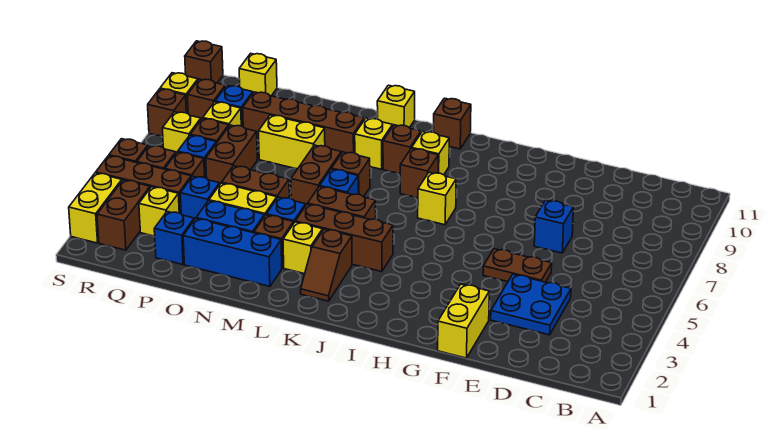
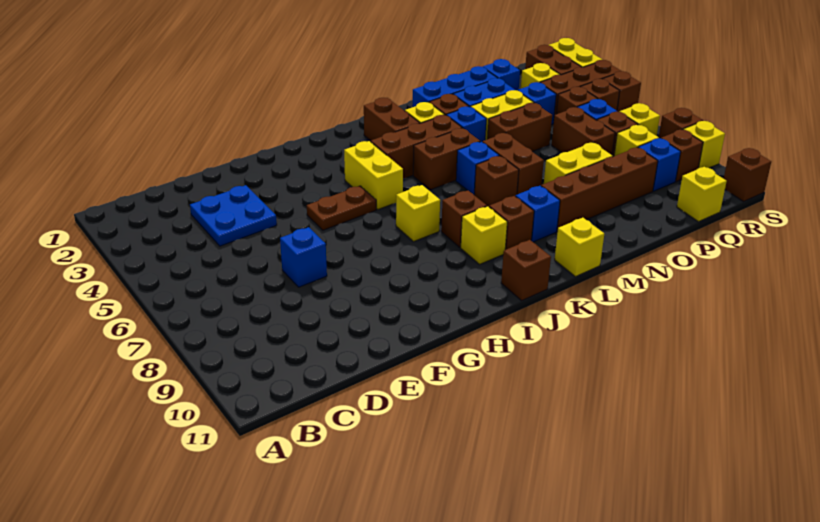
brown plate E5:F5 level 1 -> brown plate G5:H5 level 1
yellow brick F1:F2 level 1 -> yellow brick I4:I5 level 1
brown slope K2:K3 level 1 top 3 -> brown brick K2:K3 level 1
yellow brick L9 level 1 -> blue brick L9 level 1

